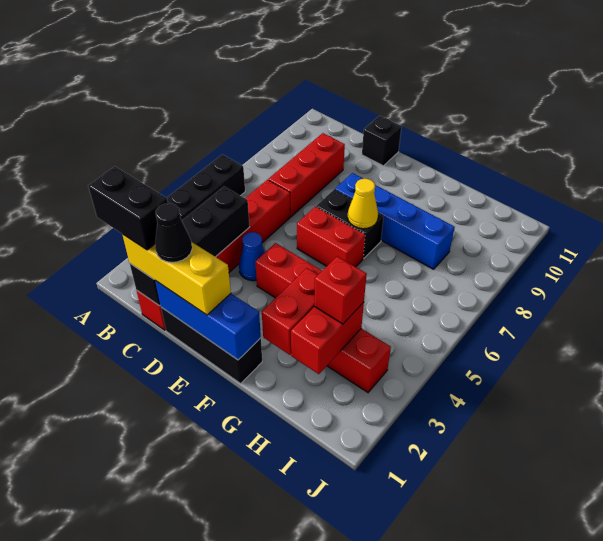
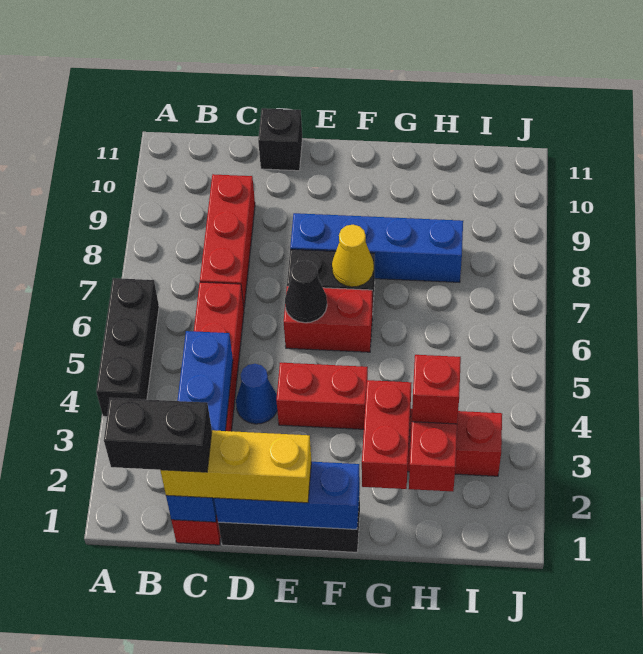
black brick C1:C4 level 2 -> blue brick C1:C4 level 2
black cone D1 level 4 -> black cone E6 level 2

